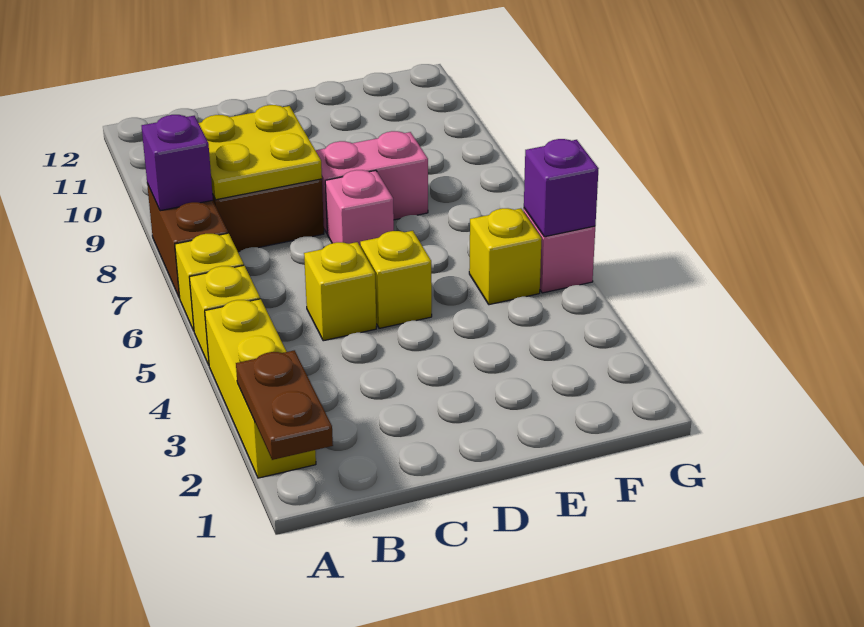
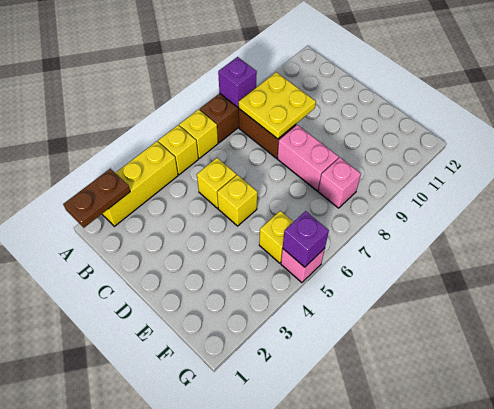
pink brick D7 level 1 -> pink brick F8 level 1

